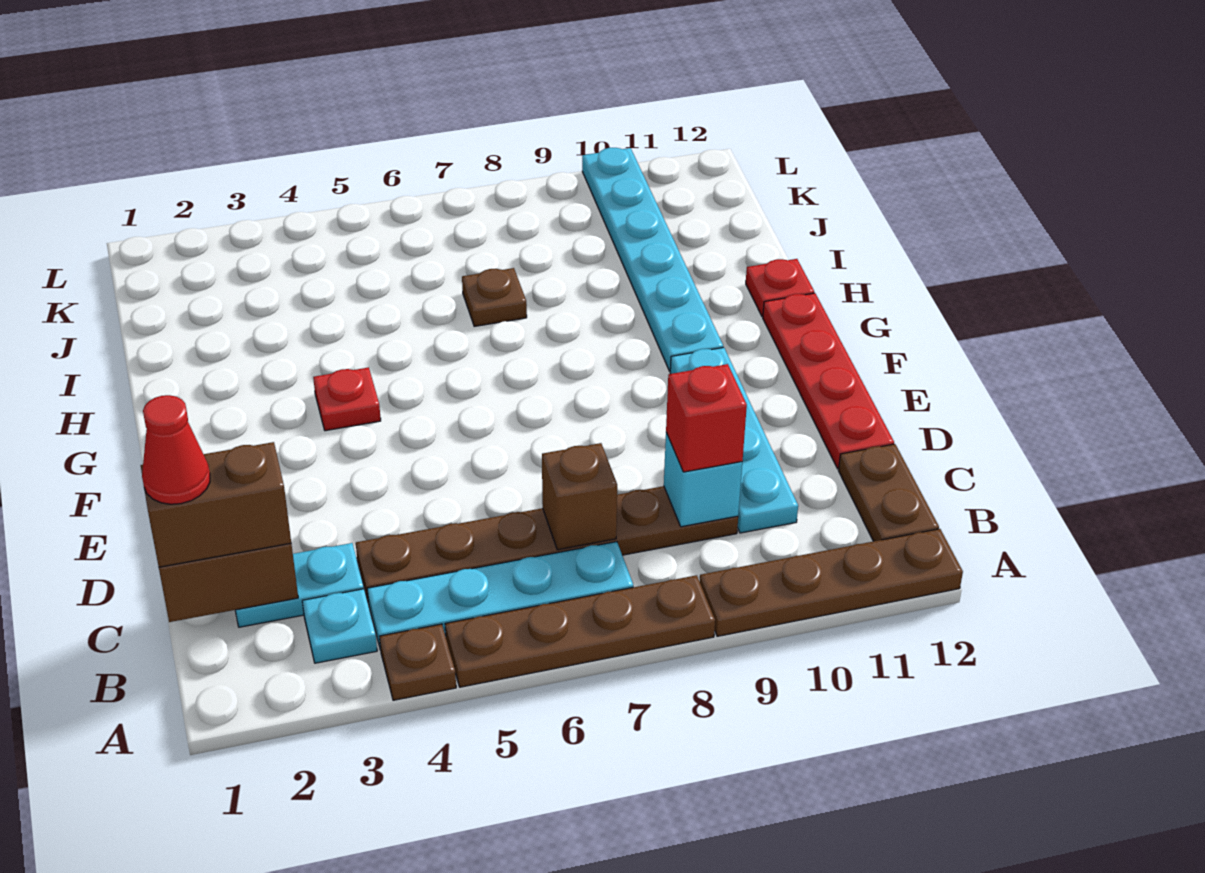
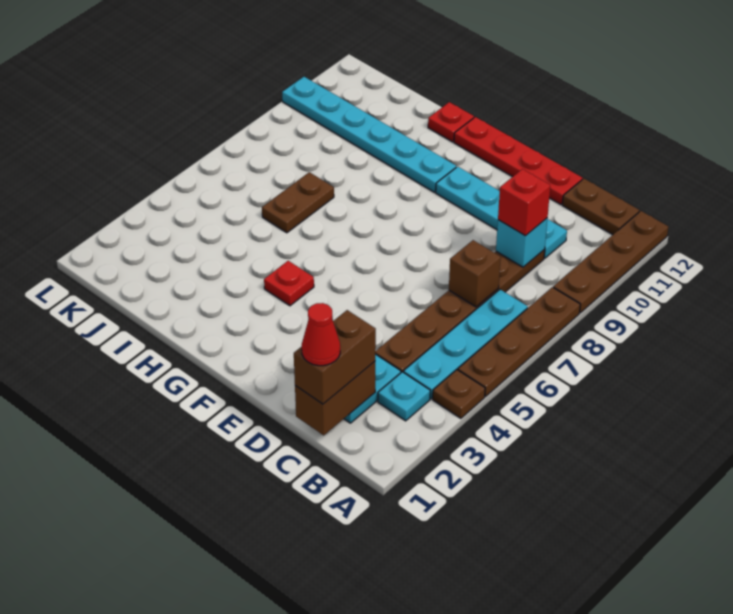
brown plate I7 level 1 -> brown plate I6:I7 level 1

